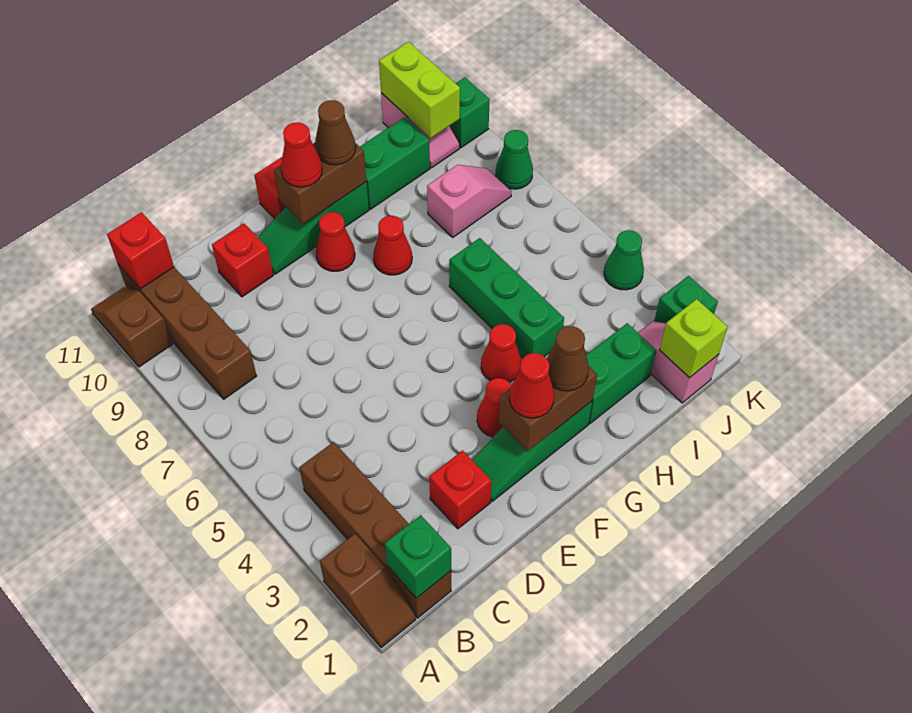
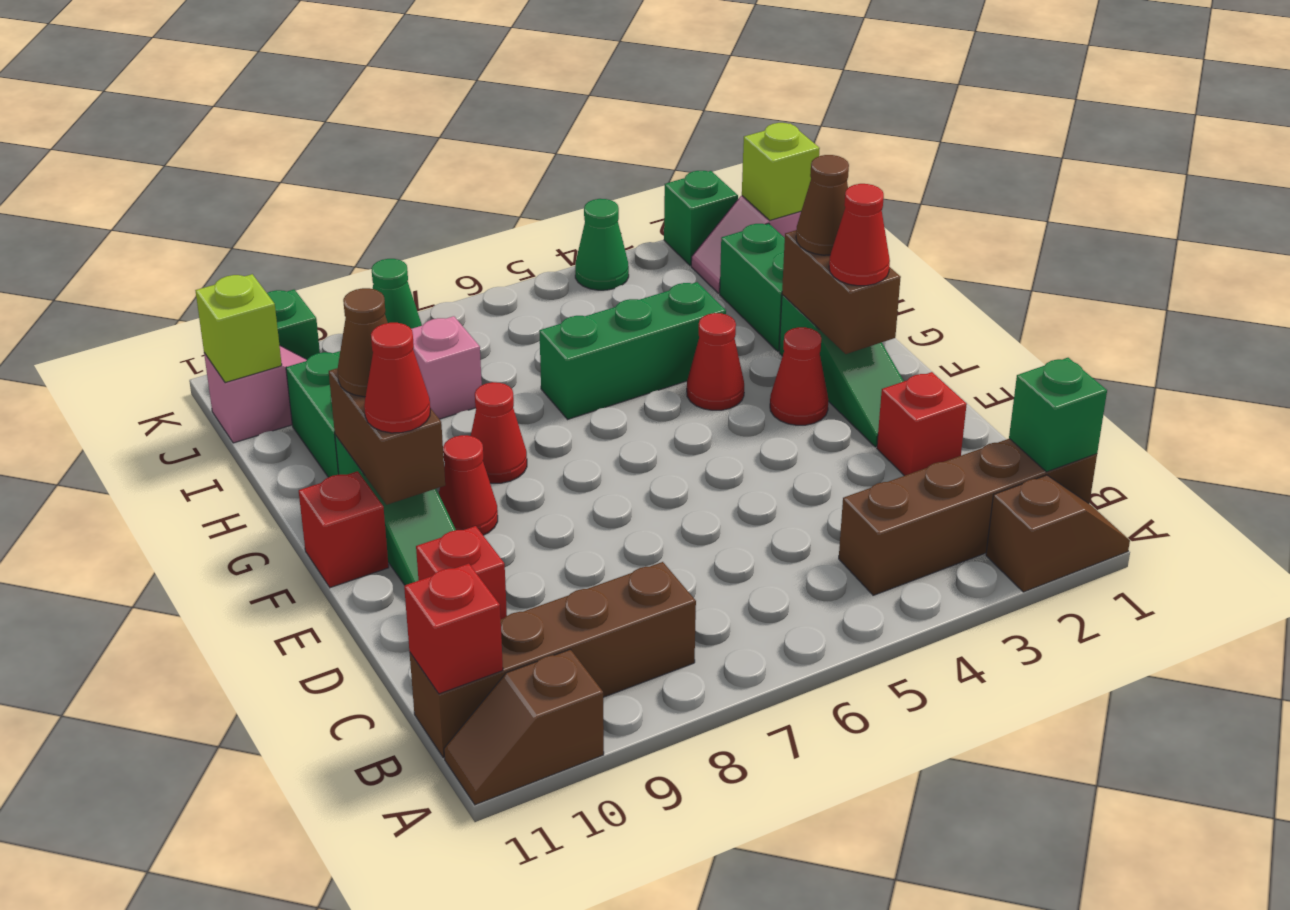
lime brick J10:J11 level 2 -> lime brick J11 level 2

